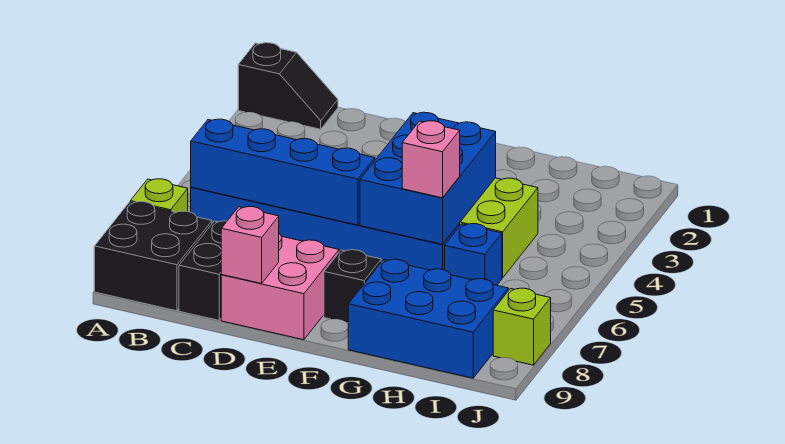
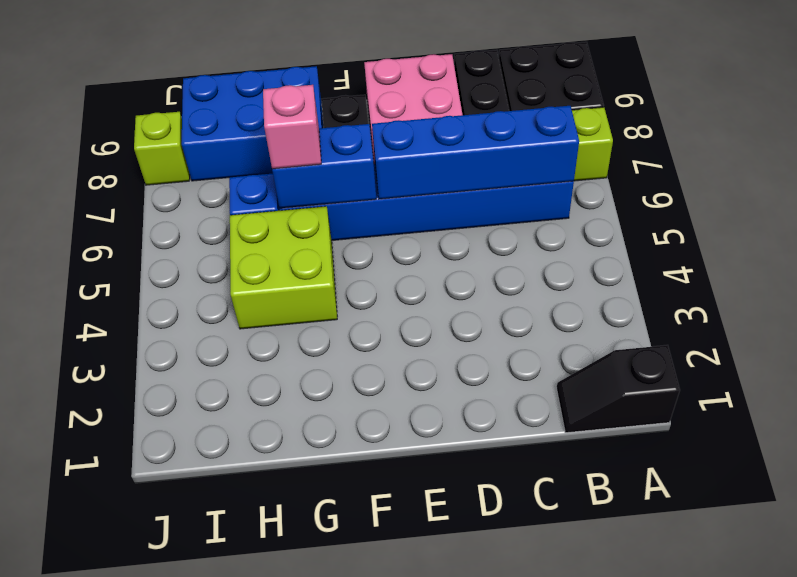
pink brick D9 level 2 -> none
blue brick F4:G6 level 2 -> blue brick F6:G6 level 2

